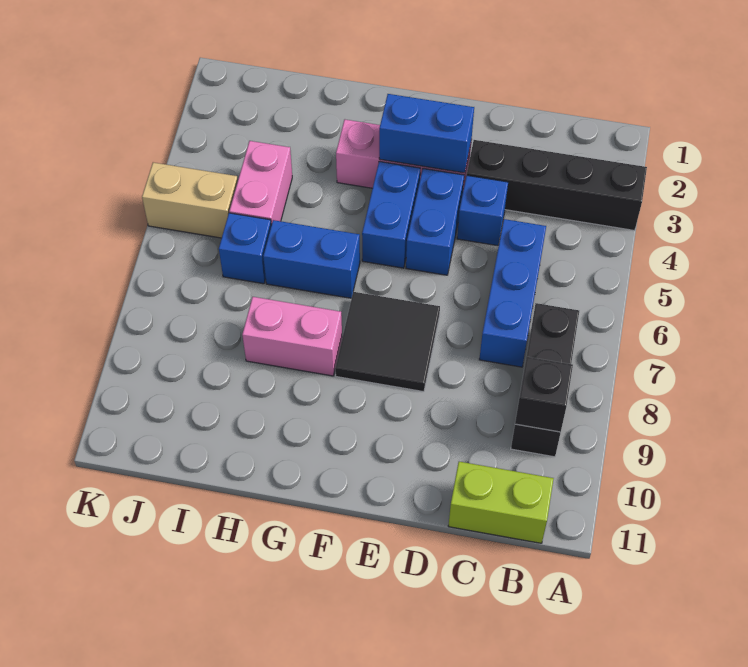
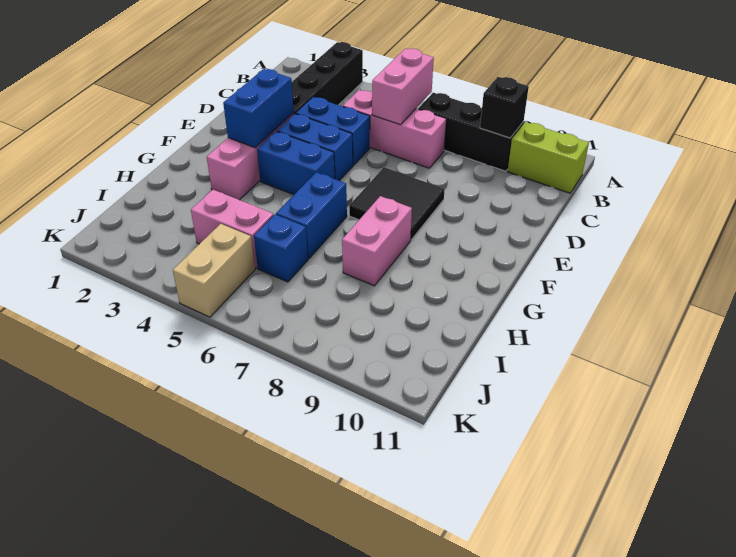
none -> pink brick B6:C6 level 2
lime brick B11:C11 level 1 -> lime brick B10:B11 level 1
blue brick C5:C7 level 1 -> pink brick C5:C7 level 1
blue brick D4 level 1 -> blue brick D4:D5 level 1

